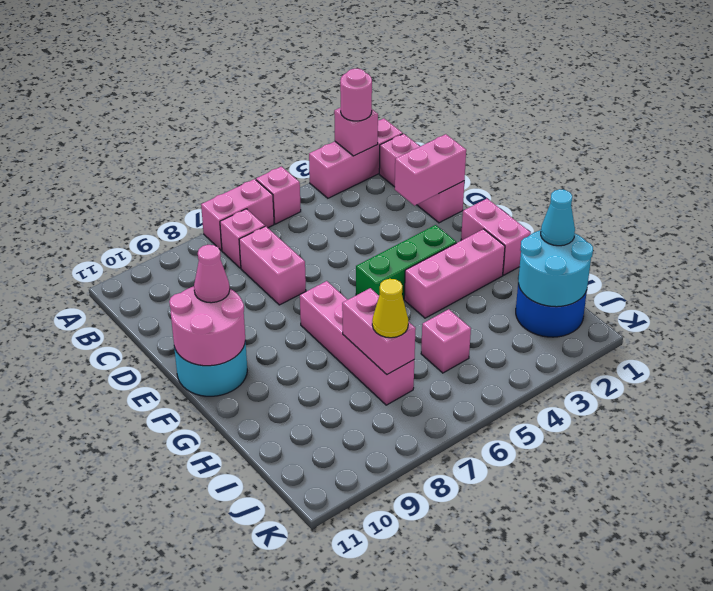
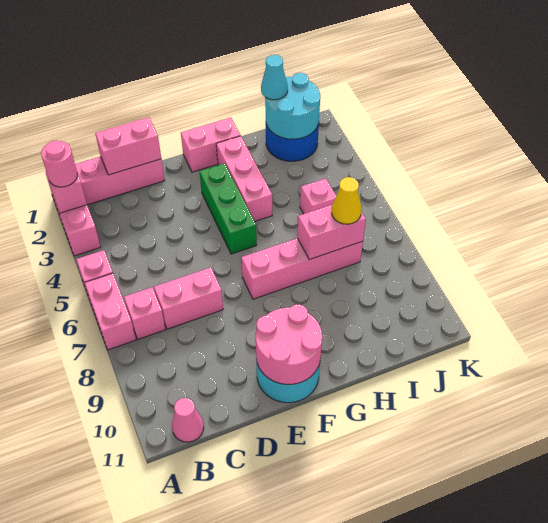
pink brick D1:D2 level 2 -> pink brick C1:D1 level 2
pink cone E10 level 3 -> pink cone B11 level 1

